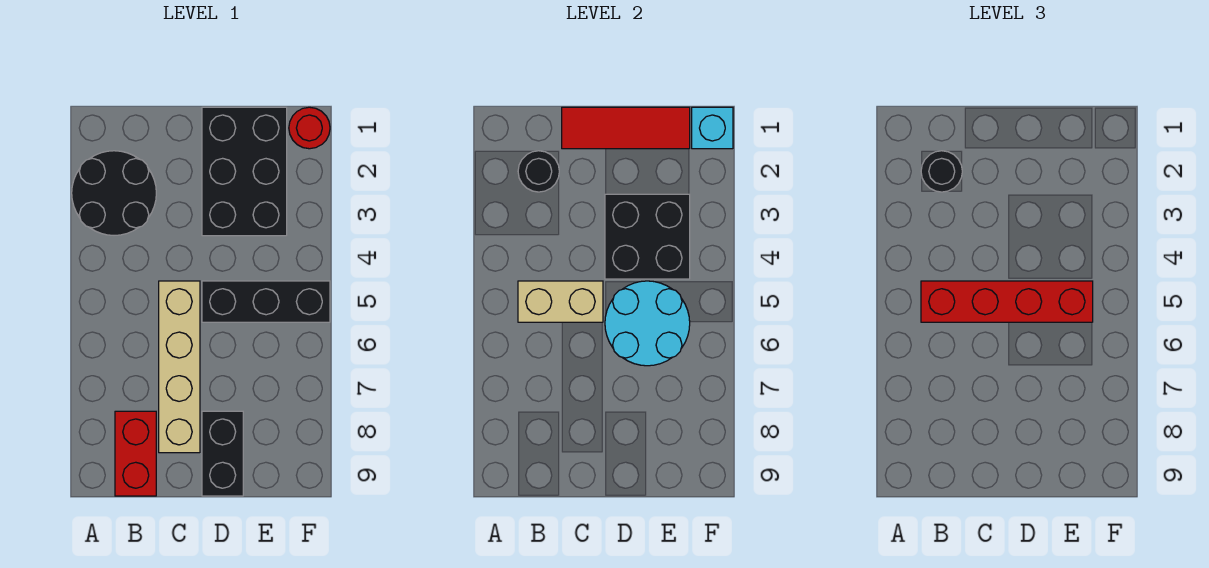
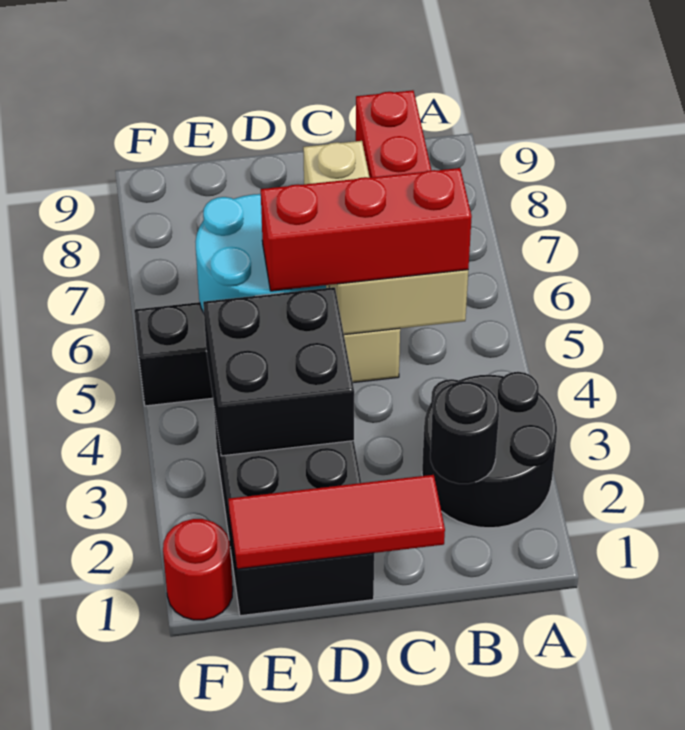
black round brick B2 level 3 -> none
red brick B5:E5 level 3 -> red brick B5:D5 level 3
black brick D8:D9 level 1 -> none
cyan brick F1 level 2 -> none

